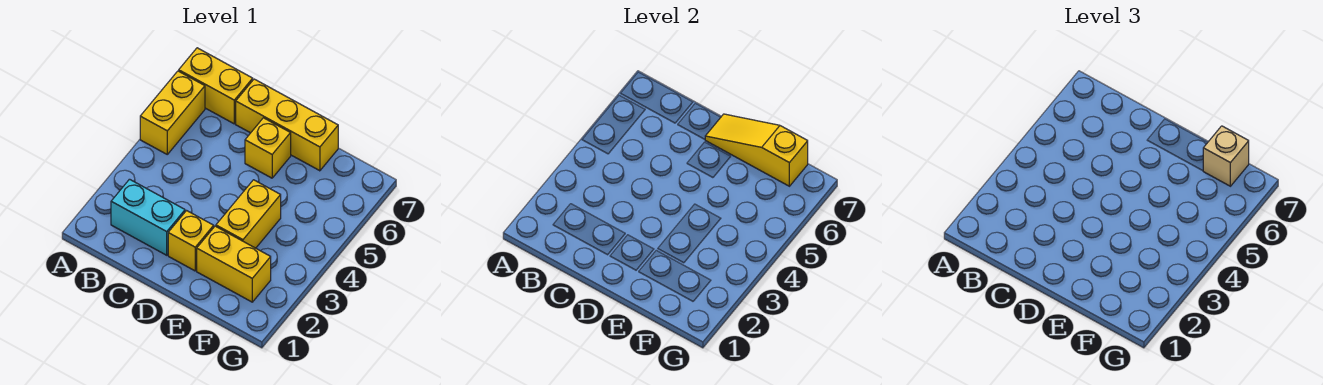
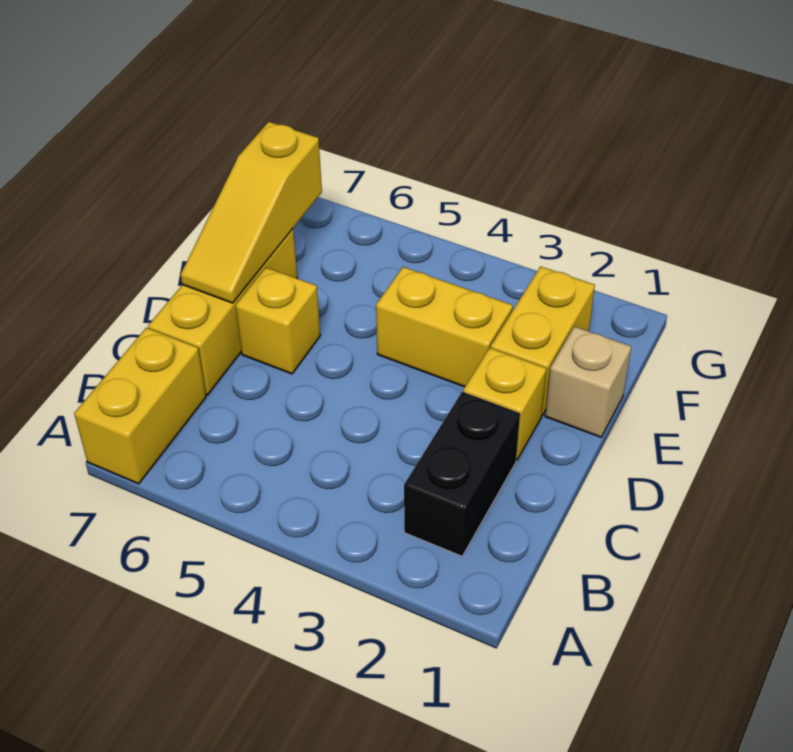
yellow brick A5:A6 level 1 -> none
cyan brick B2:C2 level 1 -> black brick B2:C2 level 1
tan brick F7 level 3 -> tan brick E1 level 1

